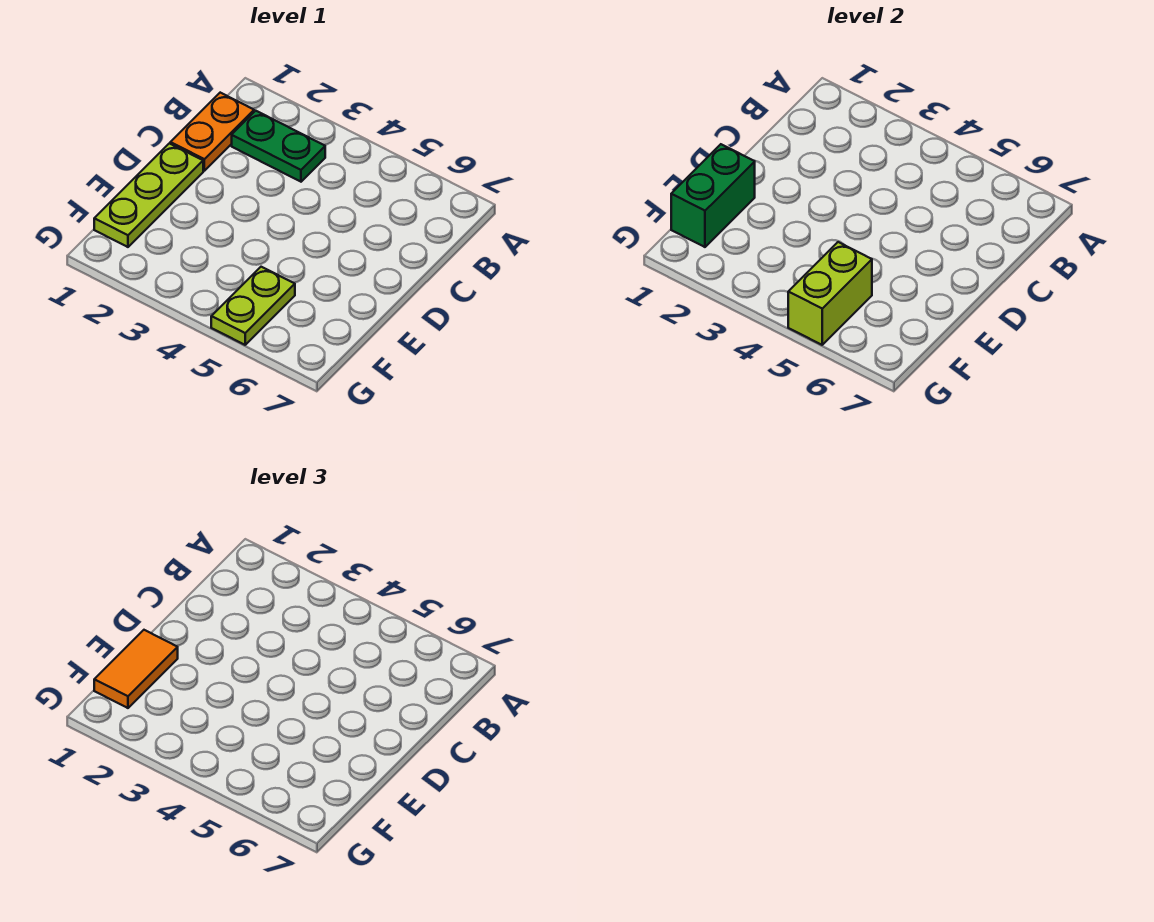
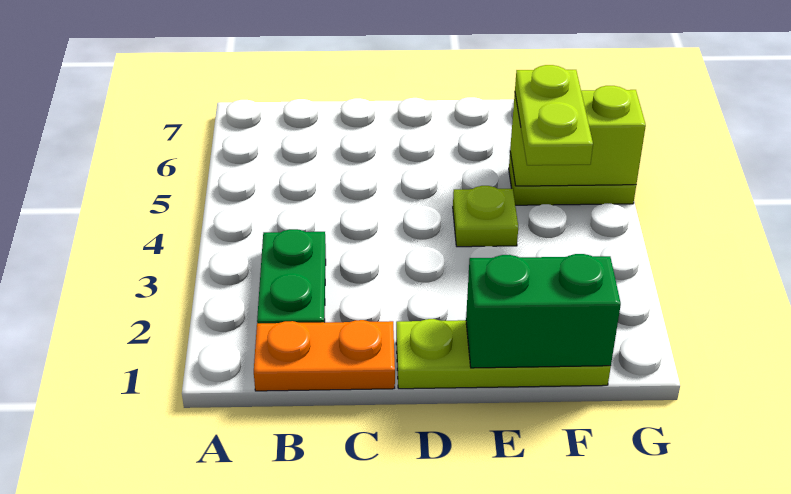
orange tile E1:F1 level 3 -> none
none -> lime plate E4 level 1
none -> lime plate F4:F5 level 3

